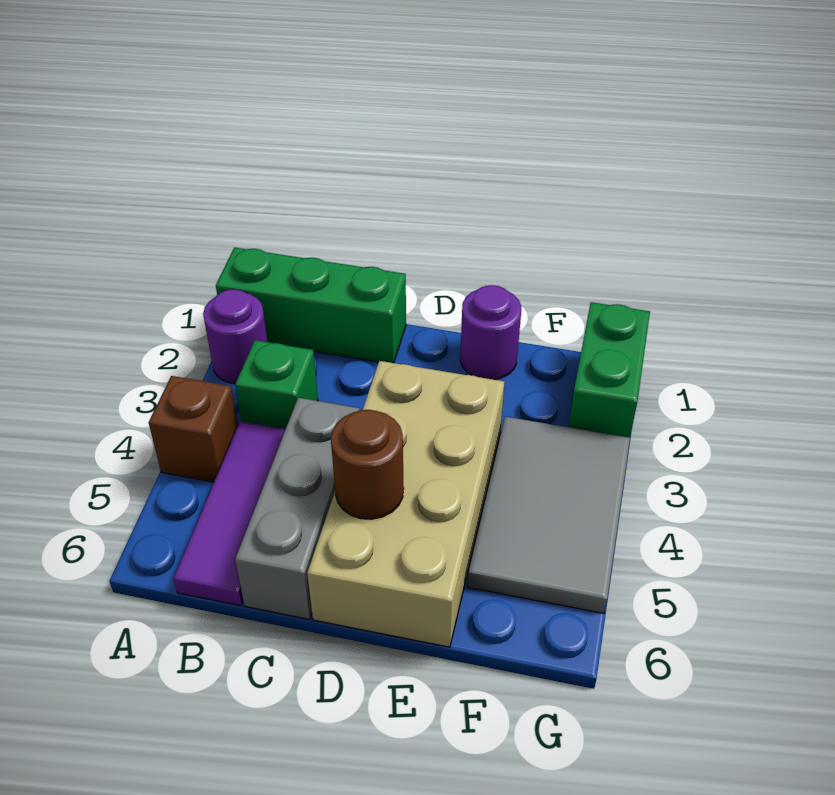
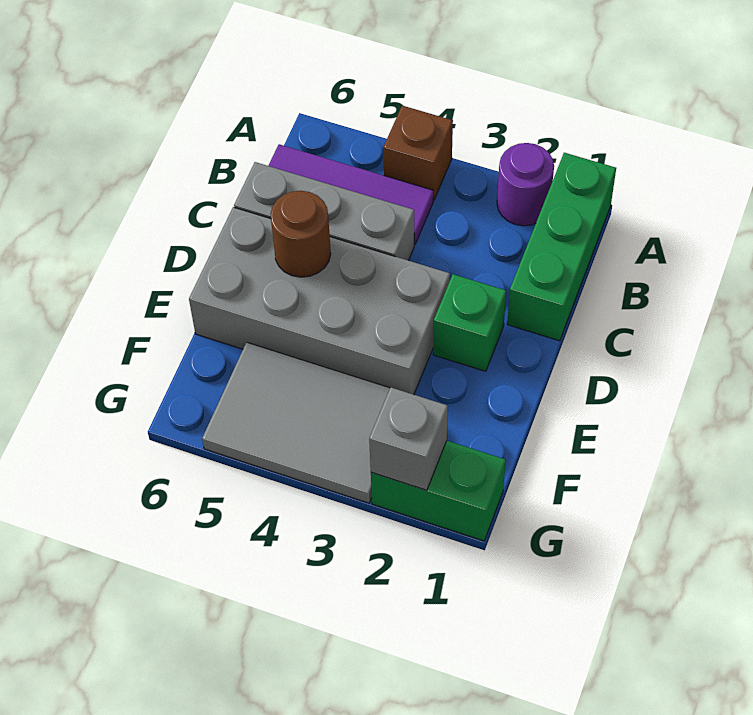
green brick B3 level 1 -> green brick D2 level 1
tan brick D3:E6 level 1 -> grey brick D3:E6 level 1
purple round brick E1 level 1 -> none
none -> grey brick G2 level 2

